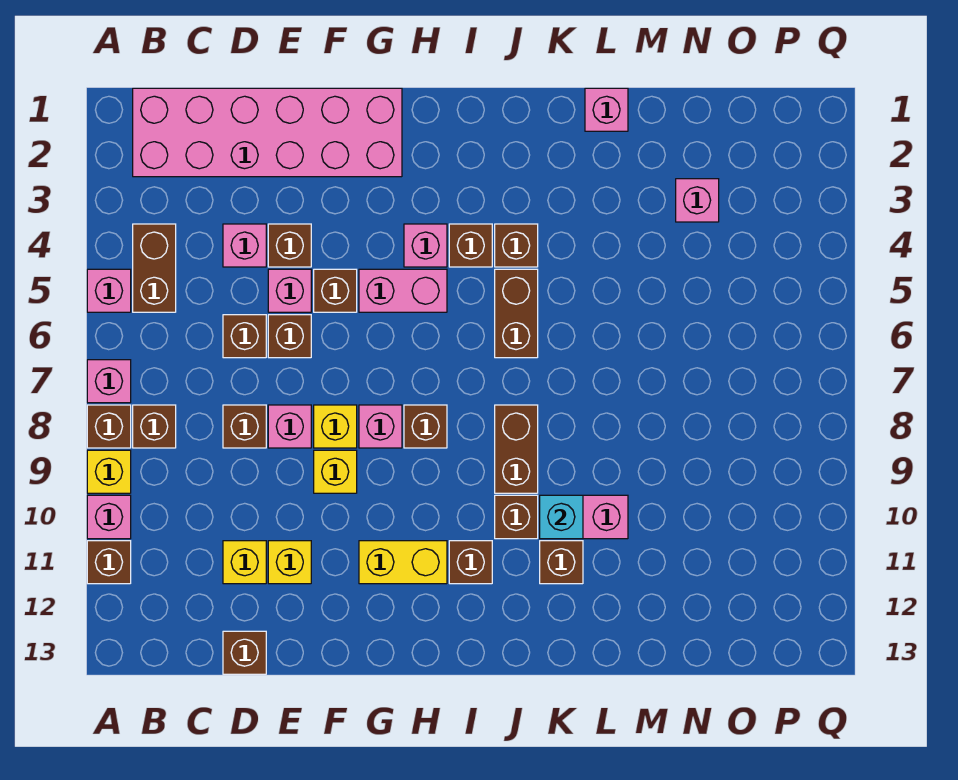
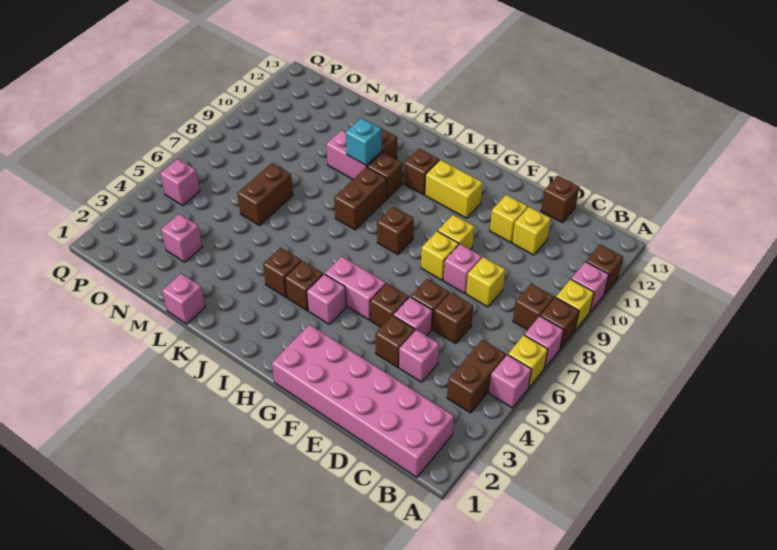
none -> yellow brick A6 level 1
brown brick D8 level 1 -> yellow brick D8 level 1
pink brick G8 level 1 -> pink brick P5 level 1
brown brick J5:J6 level 1 -> brown brick M6:M7 level 1

